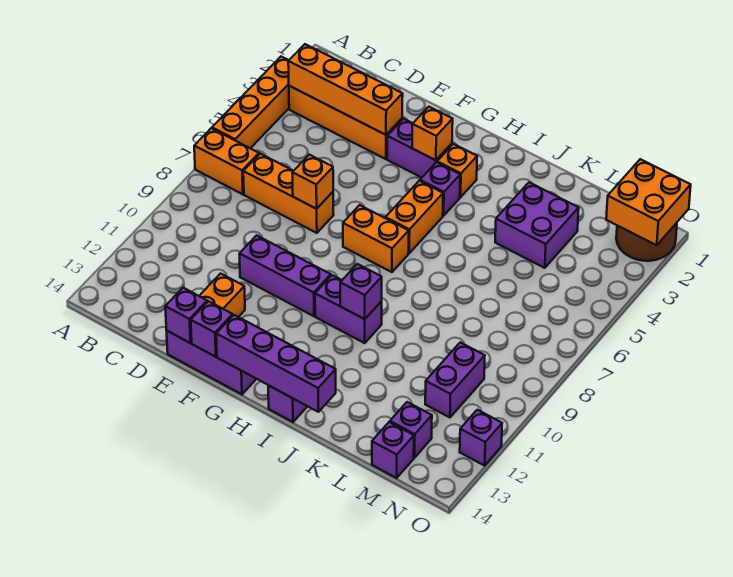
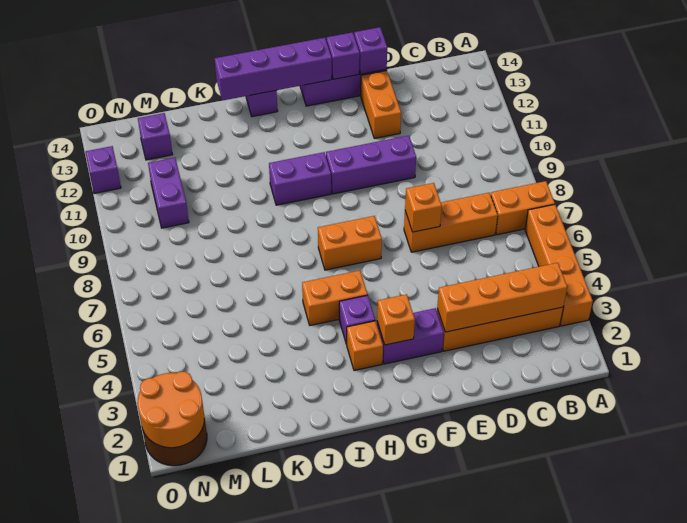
orange brick H5:H6 level 1 -> orange brick H5:I5 level 1
purple brick I10 level 2 -> none
purple brick K3:L4 level 1 -> none
purple brick M14 level 1 -> none
orange brick N1:O2 level 2 -> orange round brick N1:O2 level 2

